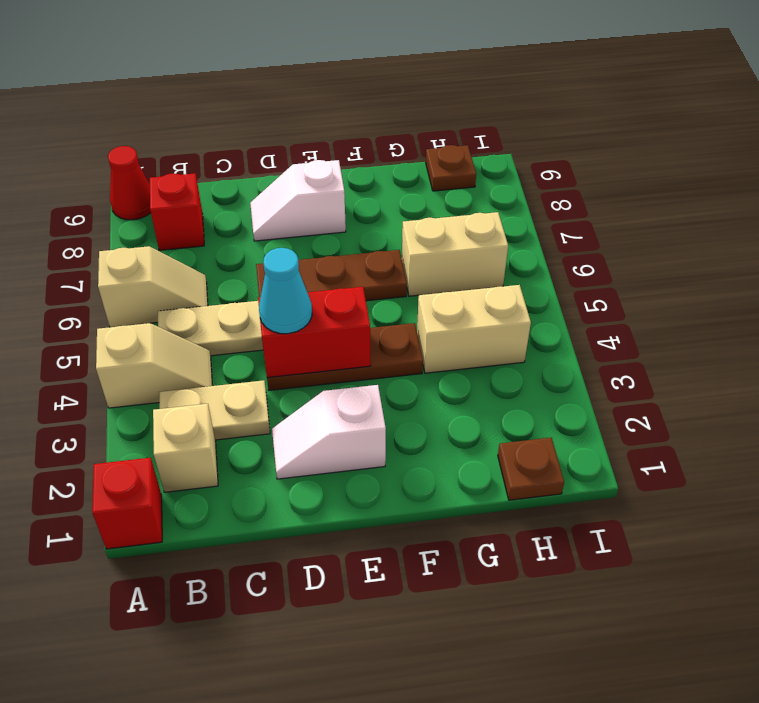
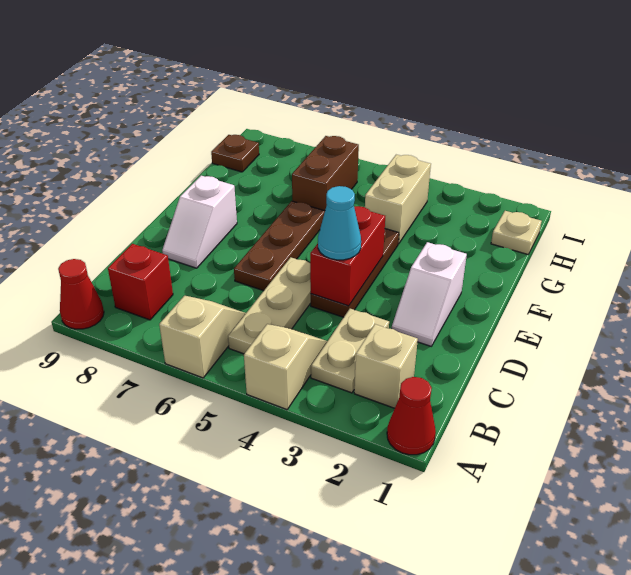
red brick A1 level 1 -> red cone A1 level 1
tan brick G6:H6 level 1 -> brown brick G6:H6 level 1
brown plate H1 level 1 -> tan plate H1 level 1

